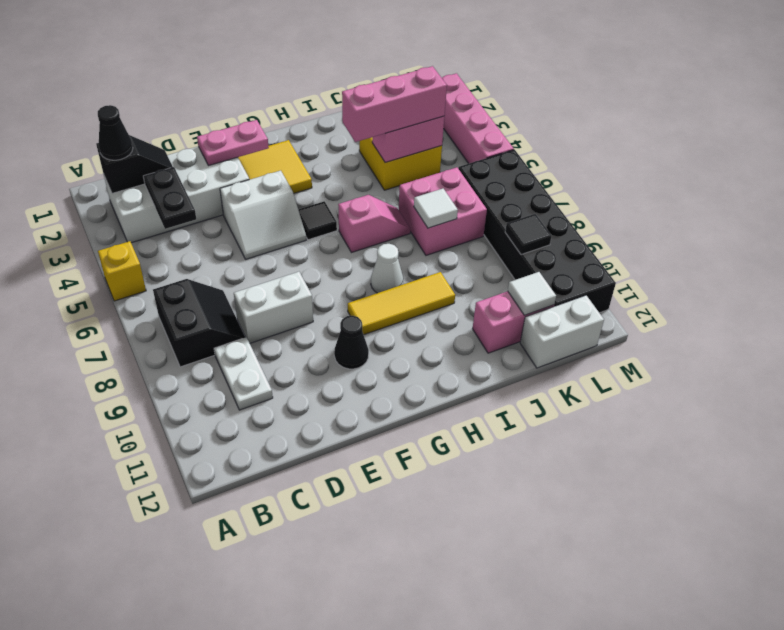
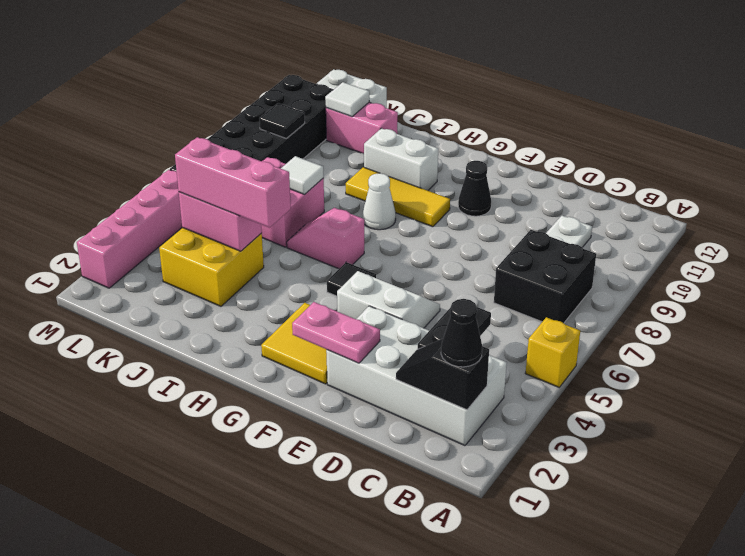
black slope B7:C8 level 1 top B -> black brick B7:C8 level 1
white brick D8:E8 level 1 -> white brick H10:I10 level 1

